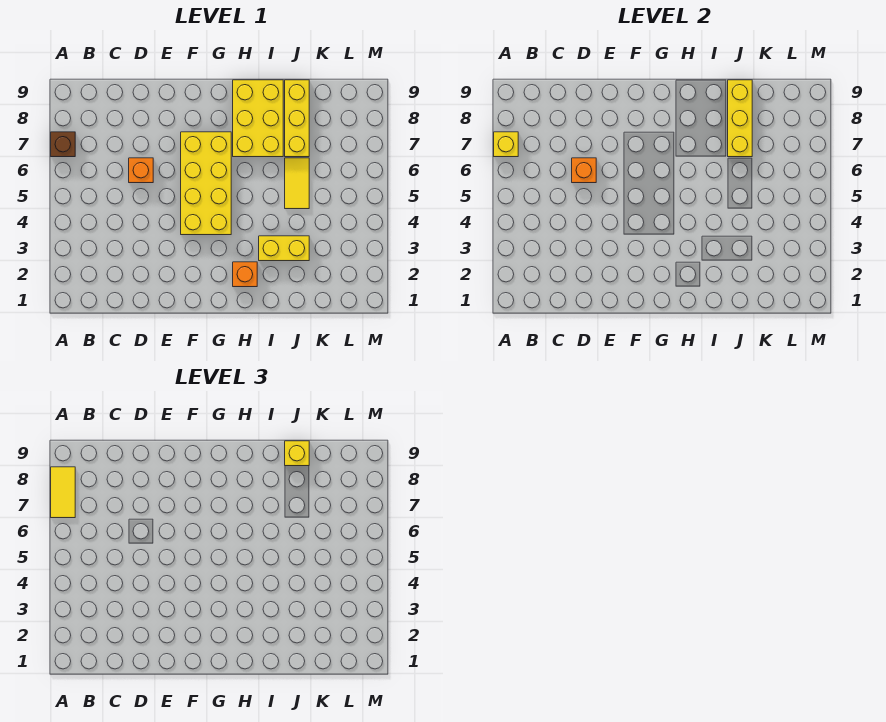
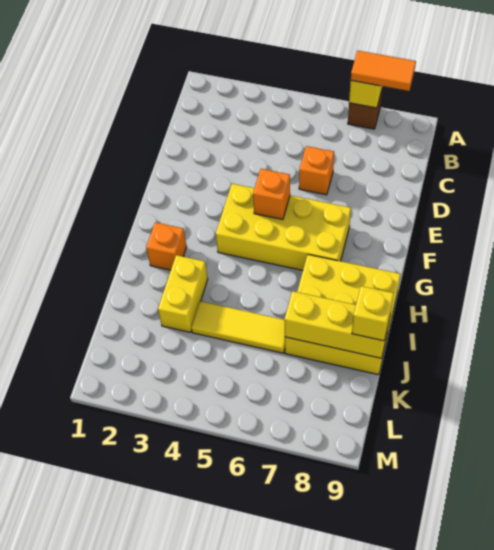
yellow tile A7:A8 level 3 -> orange tile A7:A8 level 3
orange brick D6 level 2 -> orange brick F5 level 2
yellow tile J5:J6 level 1 -> yellow tile J4:J6 level 1

